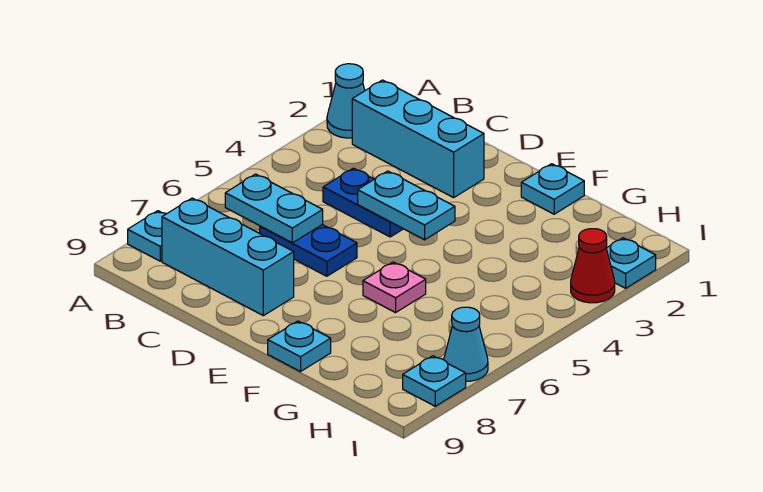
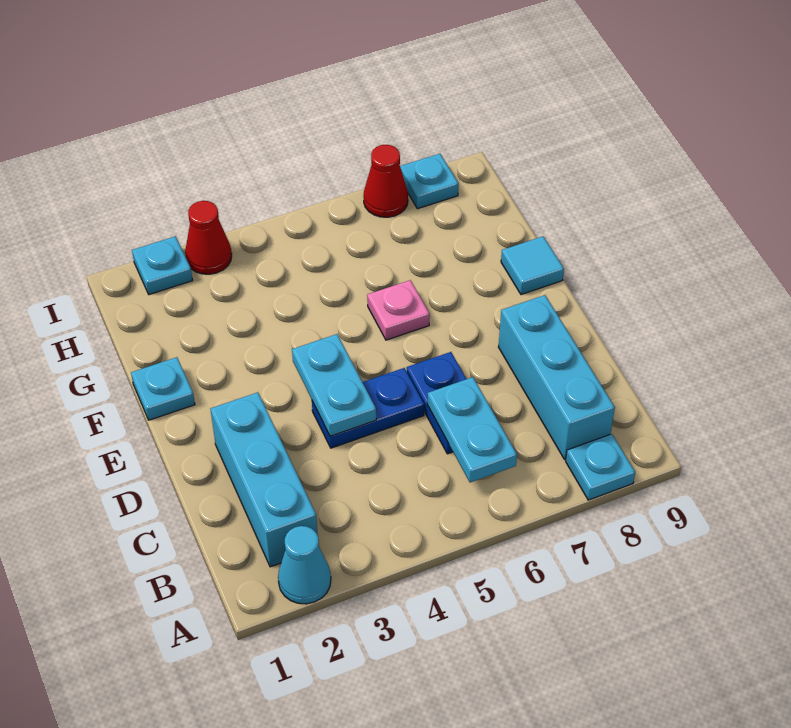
blue plate C4:D4 level 1 -> blue plate D4:D5 level 1
cyan plate F9 level 1 -> cyan tile F9 level 1
cyan cone I7 level 1 -> red cone I7 level 1

